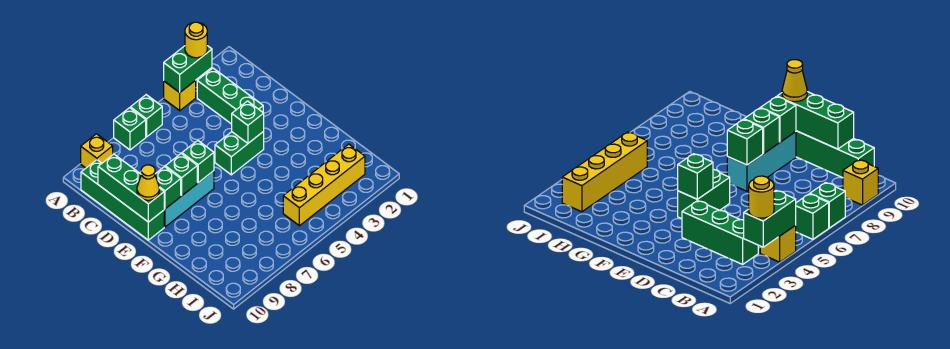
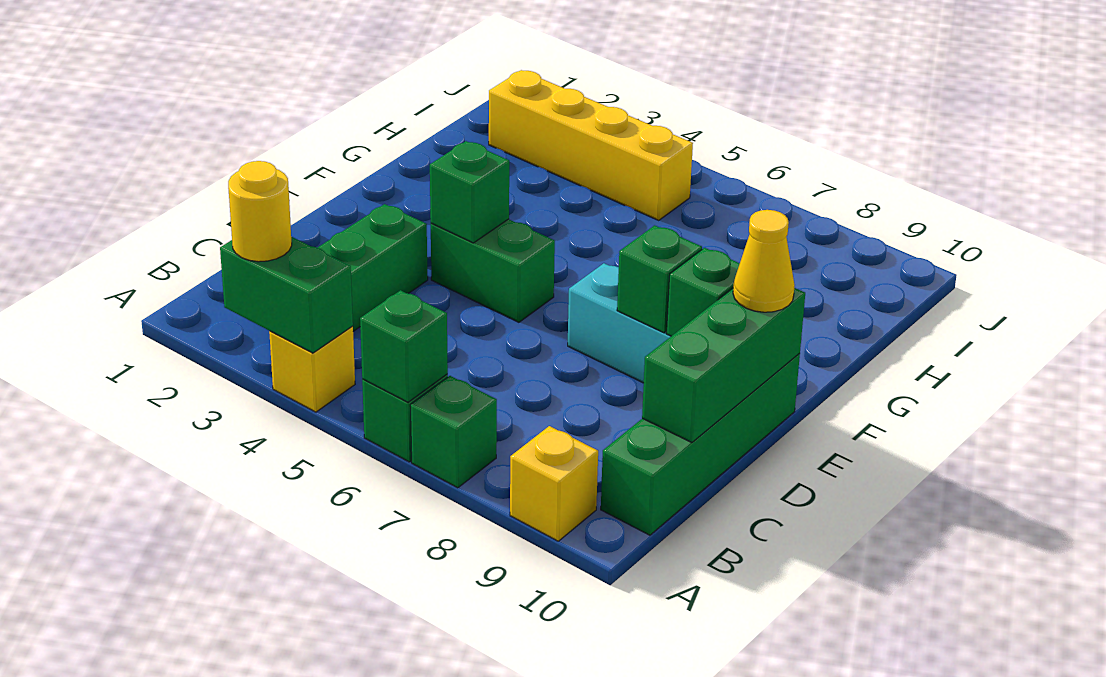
green brick E7 level 2 -> green brick A6 level 2

